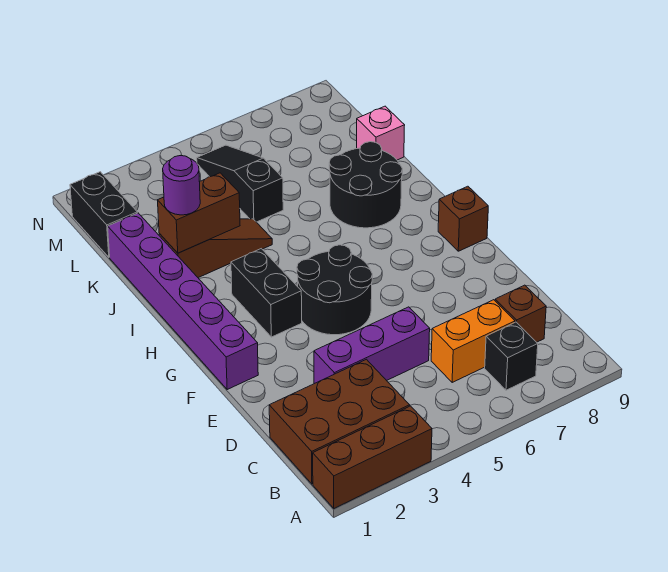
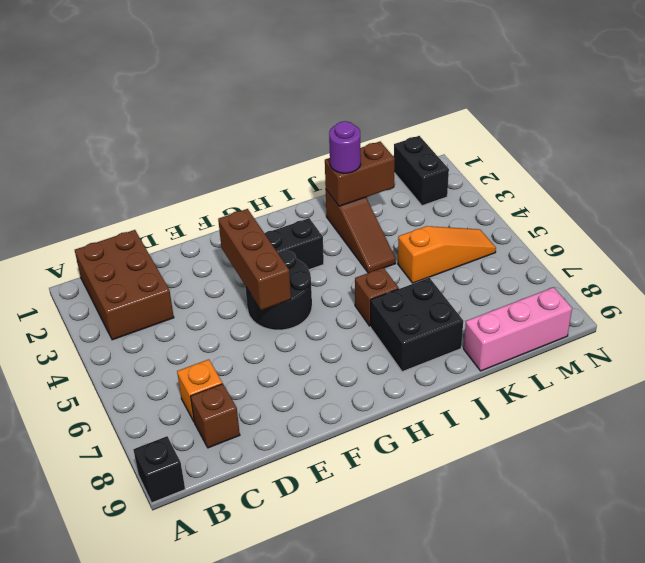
brown brick A1:A3 level 1 -> brown brick F3:F5 level 2
black brick B7 level 1 -> black brick A9 level 1
orange brick C6:C7 level 1 -> orange brick C7 level 1
purple brick D3:D5 level 1 -> none
purple brick F1:K1 level 1 -> none
brown brick G9 level 1 -> brown brick I6 level 1
black round brick I7:J8 level 1 -> black brick I7:J8 level 1
brown brick J2:J3 level 2 -> brown brick J2:K2 level 2
black slope K5:M5 level 1 top K -> orange slope K5:M5 level 1 top K
pink brick K9 level 1 -> pink brick K9:M9 level 1
black brick L1:M1 level 1 -> black brick M1:M2 level 1

